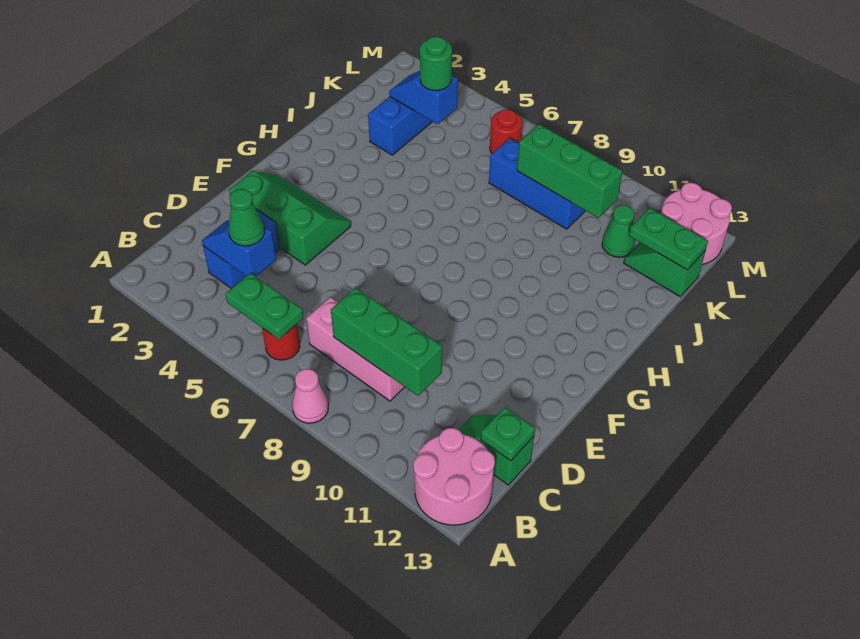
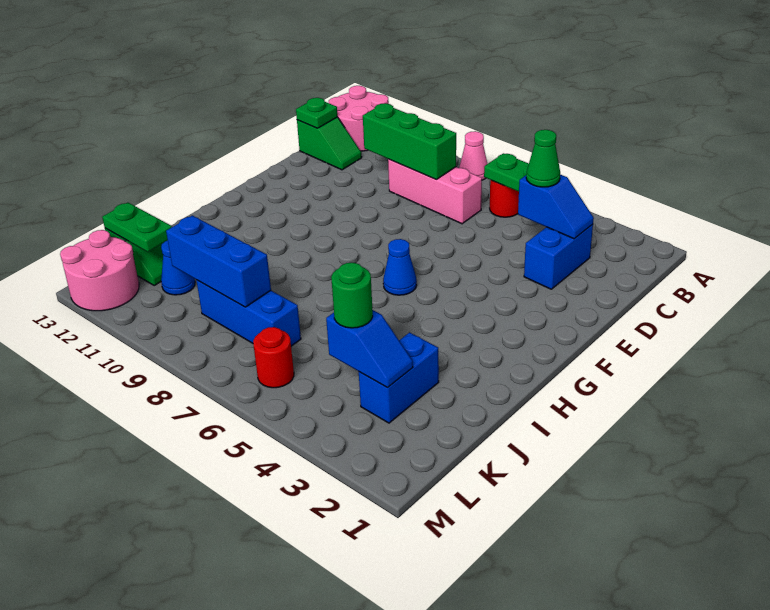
green slope E2:F4 level 1 top E -> none
none -> blue cone G6 level 1
green brick K8:K10 level 2 -> blue brick K8:K10 level 2
green cone K11 level 1 -> blue cone K11 level 1

